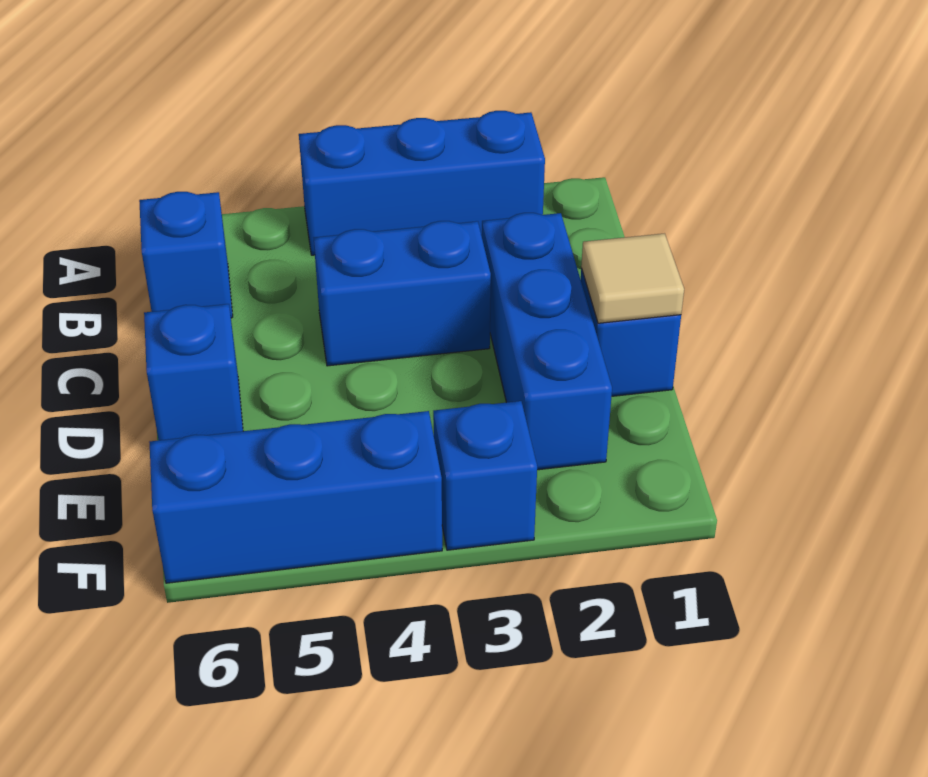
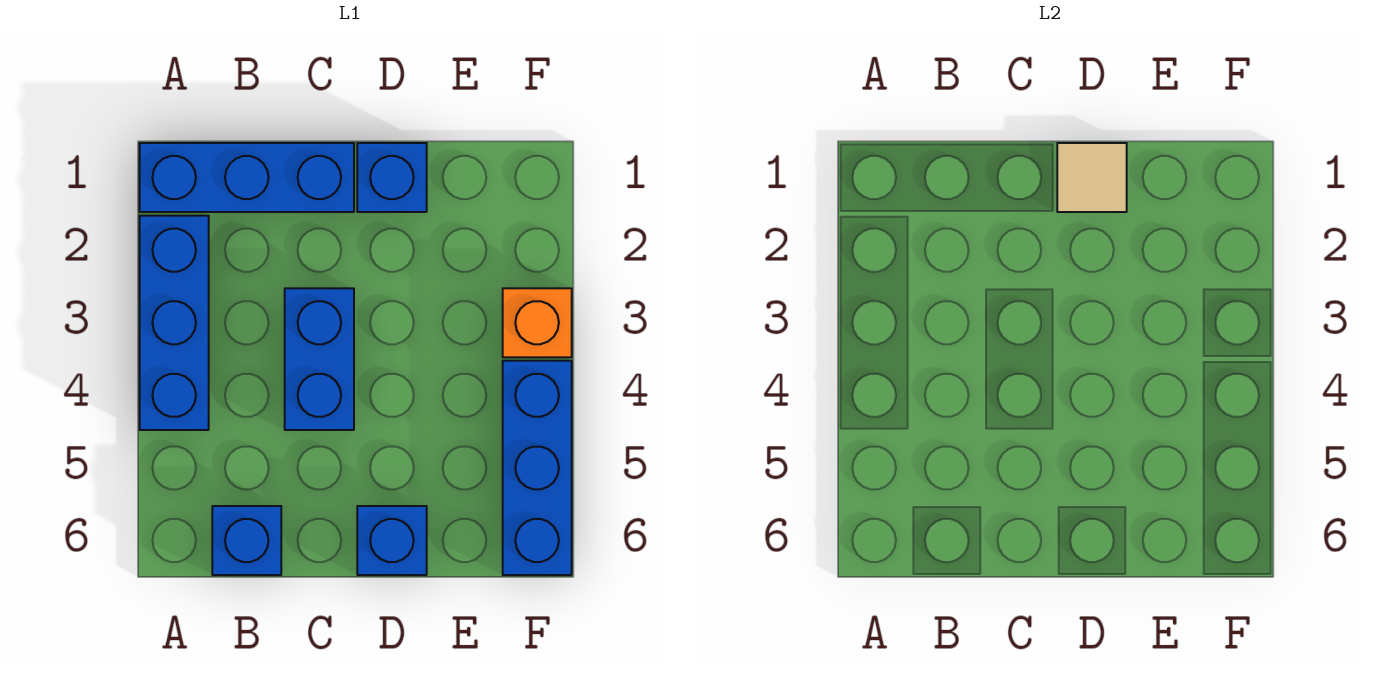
blue brick C2:E2 level 1 -> blue brick A1:C1 level 1
blue brick F3 level 1 -> orange brick F3 level 1

